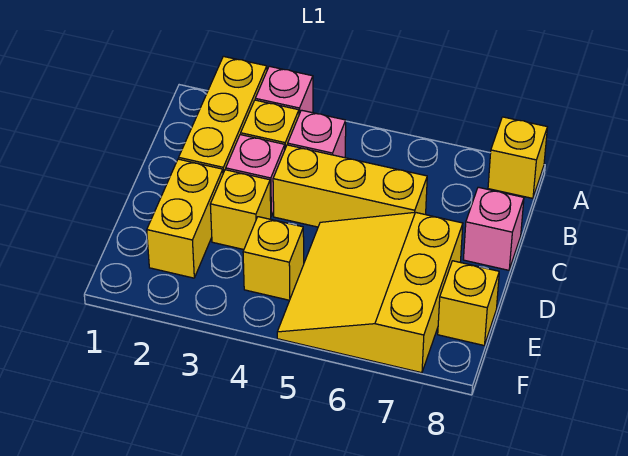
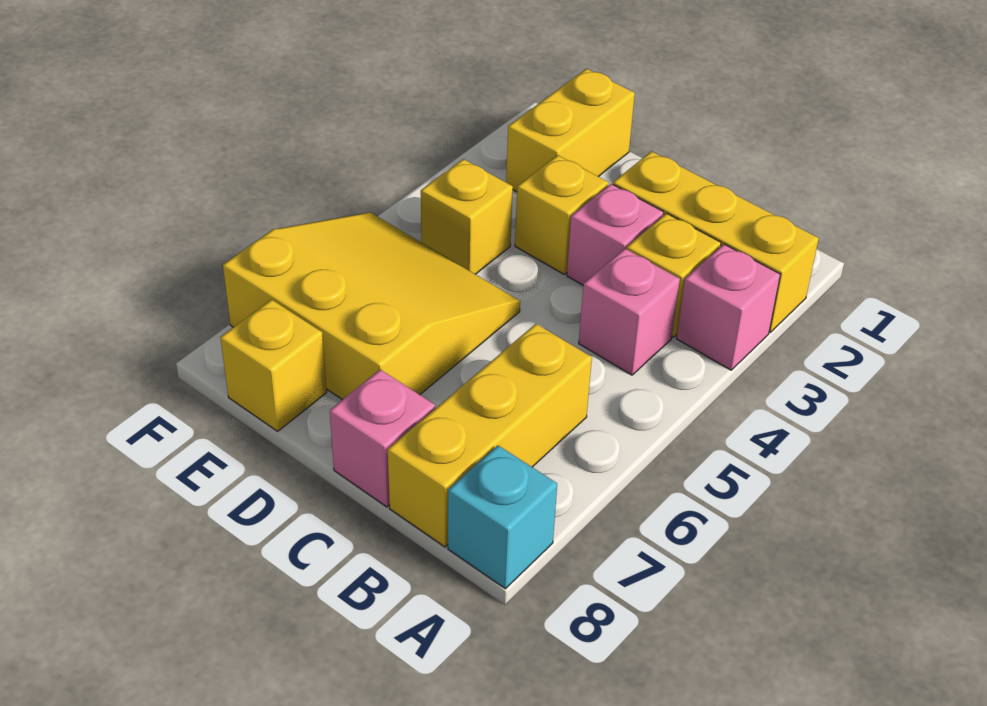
yellow brick A8 level 1 -> cyan brick A8 level 1
yellow brick C4:C6 level 1 -> yellow brick B6:B8 level 1
yellow brick D2:E2 level 1 -> yellow brick E1:E2 level 1

